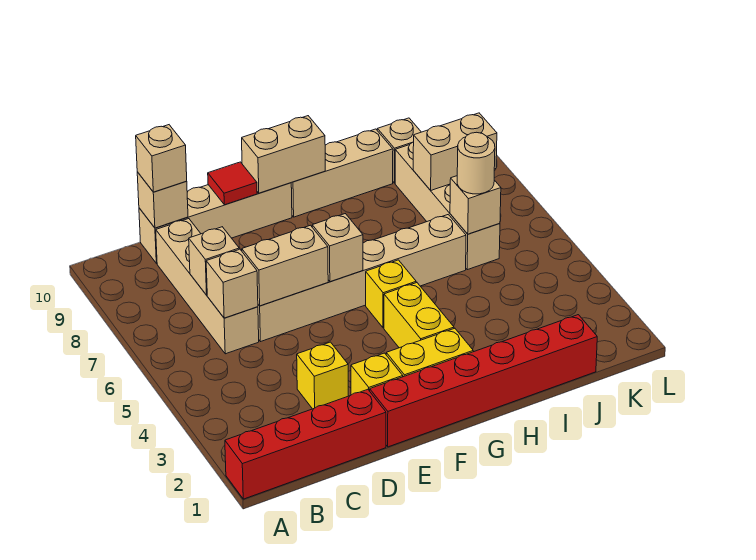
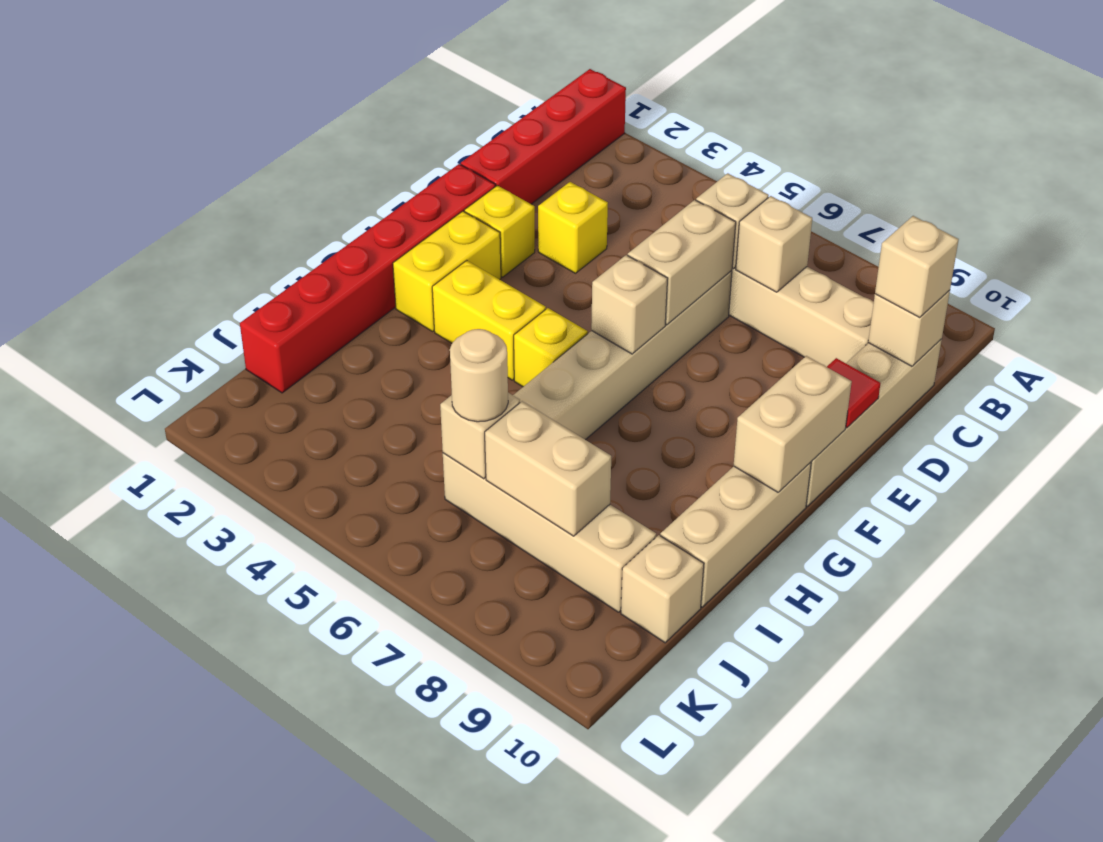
tan brick J8:K8 level 2 -> tan brick J7:J8 level 2

